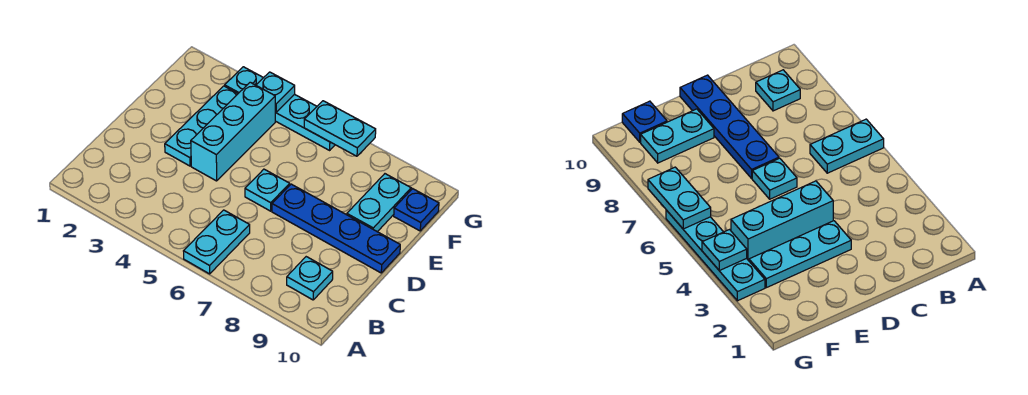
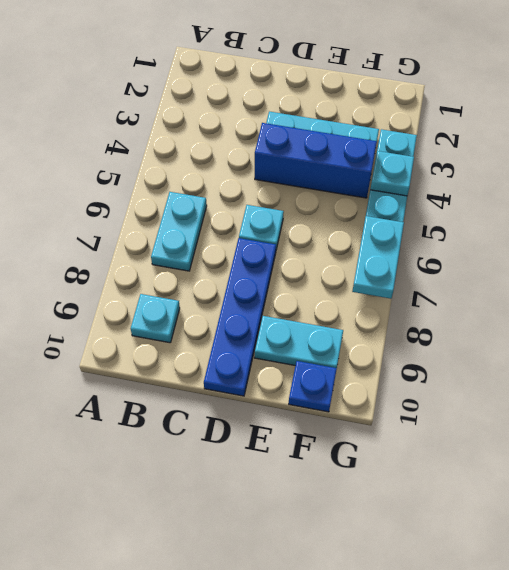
cyan plate A6:B6 level 1 -> cyan plate B6:B7 level 1
cyan brick D4:F4 level 1 -> blue brick D4:F4 level 1

